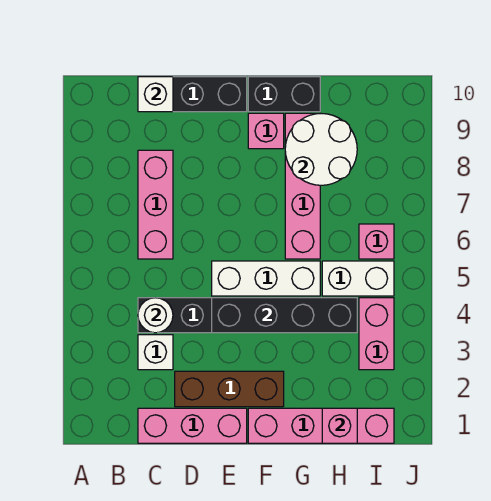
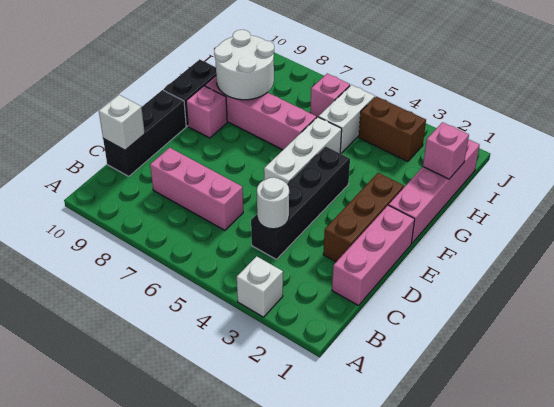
white brick C3 level 1 -> white brick A3 level 1
black brick E4:H4 level 2 -> none
pink brick I3:I4 level 1 -> brown brick I3:I4 level 1

